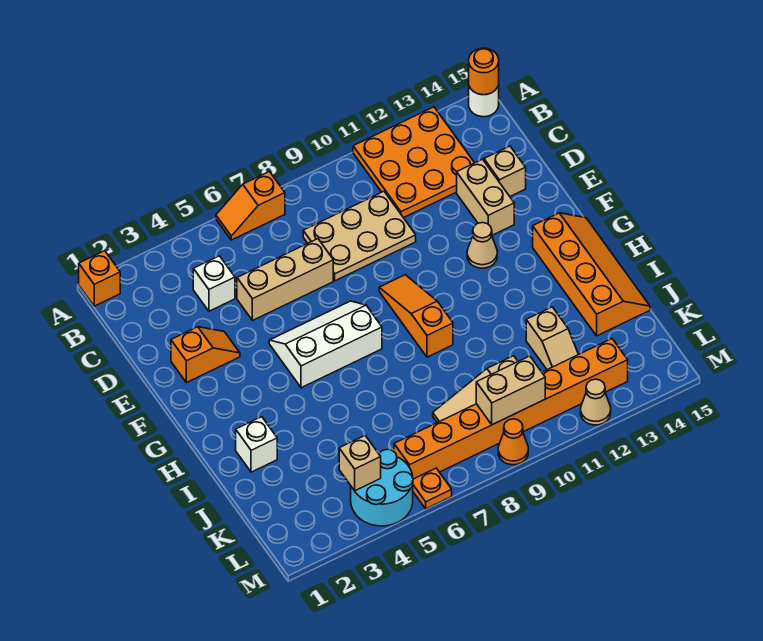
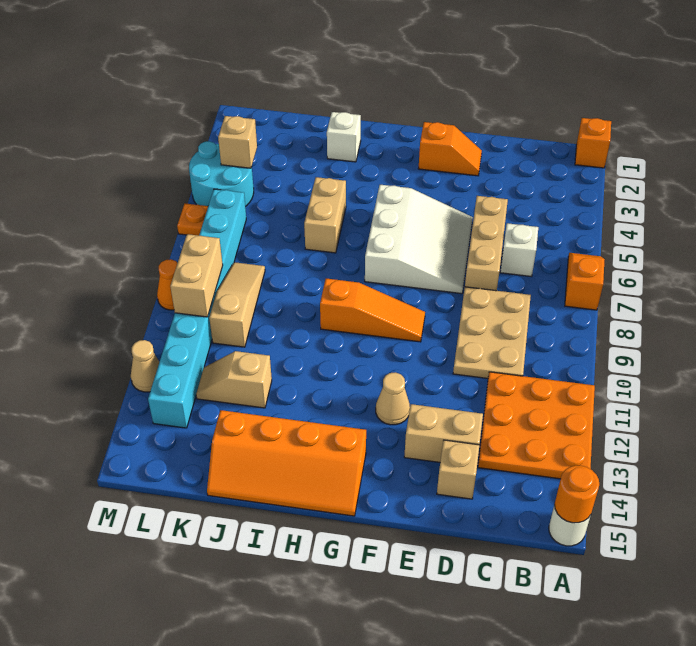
white brick C4 level 1 -> white brick C6 level 1
orange slope E2:E3 level 1 top 2 -> orange slope E2:F2 level 1 top F
white slope F5:G7 level 1 top G -> white slope E5:G7 level 1 top G
none -> tan brick I5:I6 level 1
orange brick L6:L13 level 1 -> cyan brick L6:L13 level 1

